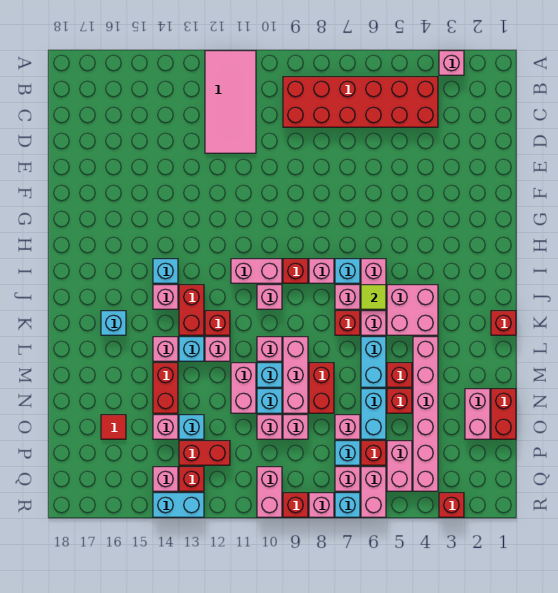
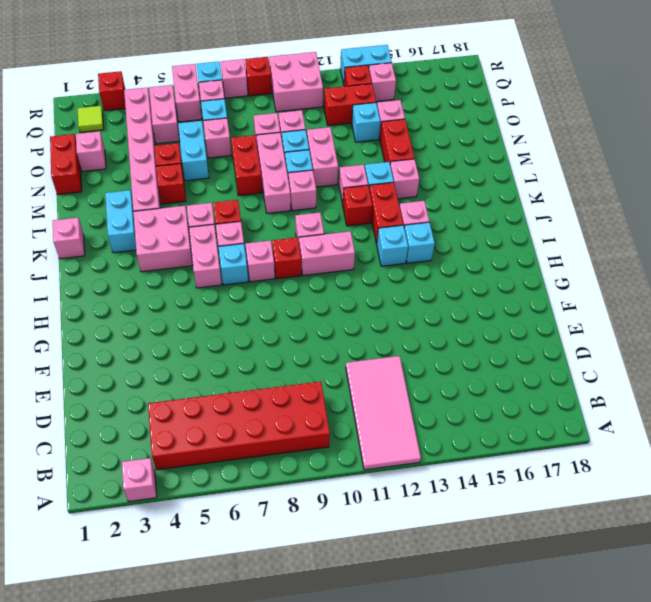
lime tile J6 level 2 -> lime tile Q2 level 1
red brick K1 level 1 -> pink brick K1 level 1
cyan brick K16 level 1 -> cyan brick I13 level 1
cyan brick L6:M6 level 1 -> cyan brick K3:L3 level 1
pink brick N2:O2 level 1 -> pink brick O2 level 1
red tile O16 level 1 -> none
red brick P6 level 1 -> none
pink brick Q10:R10 level 1 -> pink brick Q10:R11 level 1

